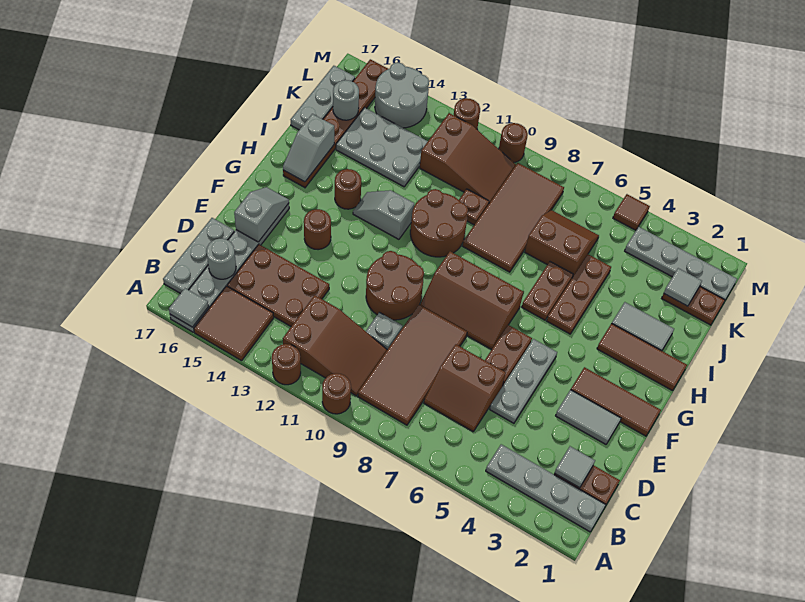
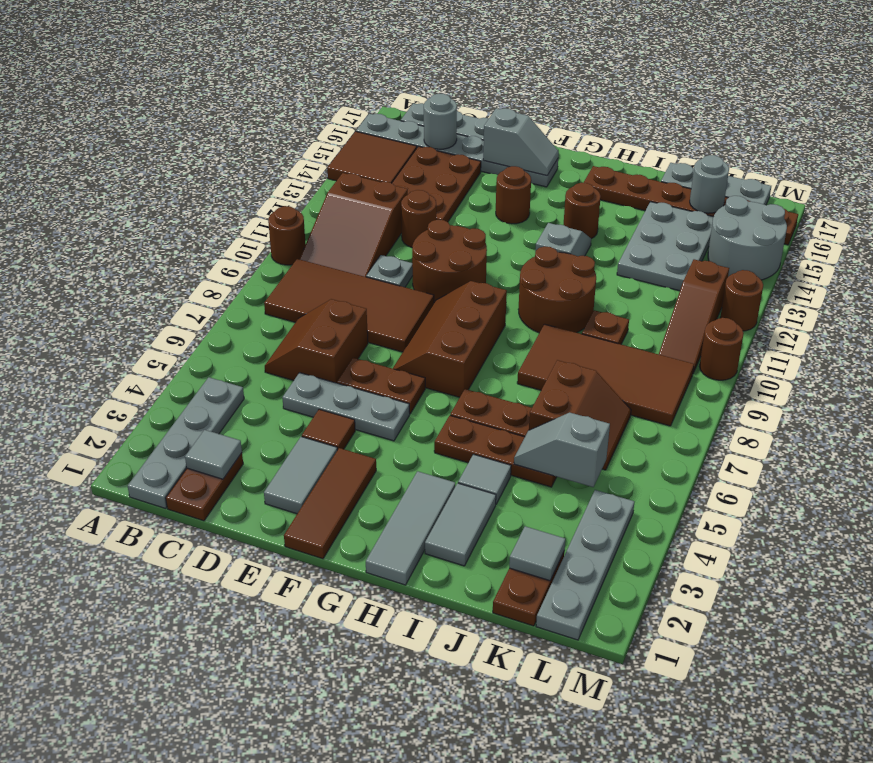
brown round brick A12 level 1 -> brown round brick D12 level 1
grey tile A16 level 2 -> grey tile I4 level 1
brown tile H1:H3 level 1 -> grey tile H1:H3 level 1
grey slope H16:I16 level 2 top I -> grey slope J5:K5 level 2 top K
brown slope K10:L12 level 1 top 12 -> brown slope L10:L12 level 1 top 12
brown tile M5 level 1 -> brown tile E4 level 1

